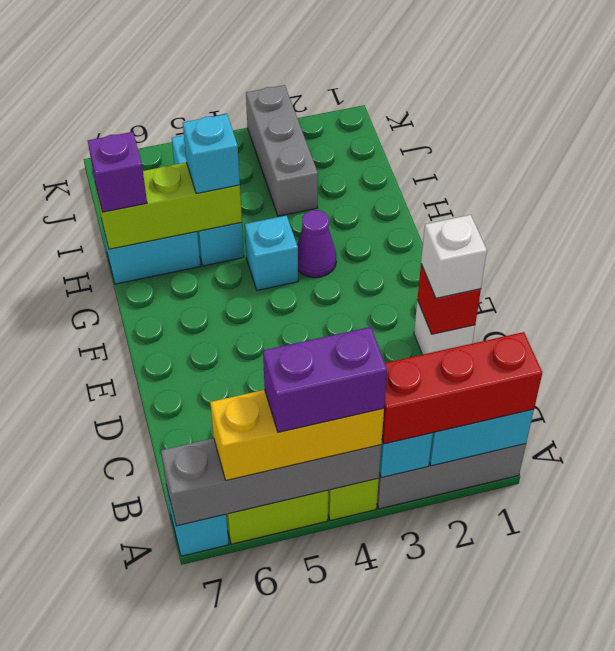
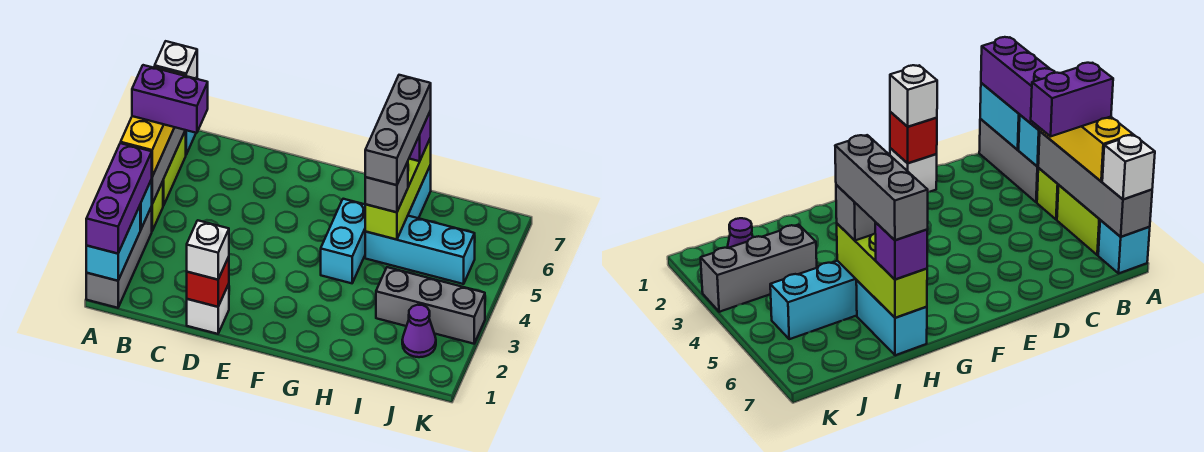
red brick A1:A3 level 3 -> purple brick A1:A3 level 3
purple brick A4:A5 level 4 -> purple brick A5:B5 level 4
none -> white brick A7 level 3
purple cone G3 level 1 -> purple cone J2 level 1
cyan brick G4 level 1 -> cyan brick G4:G5 level 1
cyan brick H5 level 3 -> grey brick H5 level 3
none -> grey brick H5:H7 level 4

